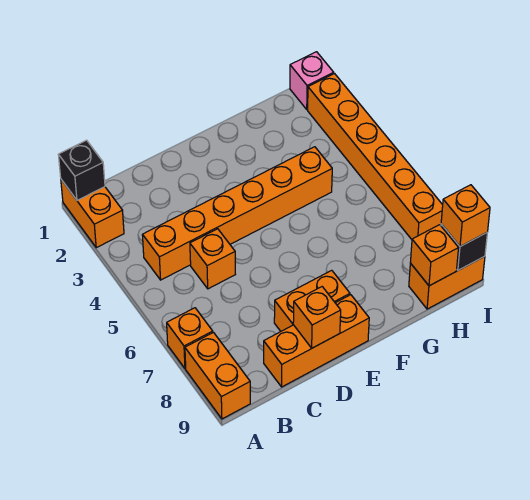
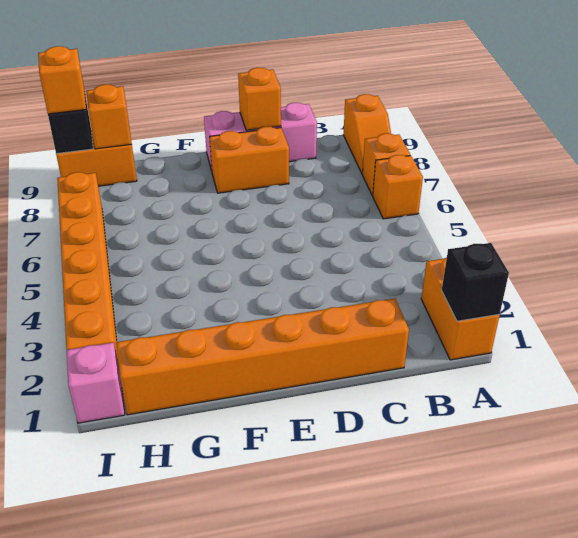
orange brick A8:A9 level 1 -> orange slope A8:A9 level 1 top 9
orange brick B4:G4 level 1 -> orange brick C1:H1 level 1
orange brick C5 level 1 -> orange brick A6 level 1
orange brick C9:E9 level 1 -> pink brick C9:E9 level 1

